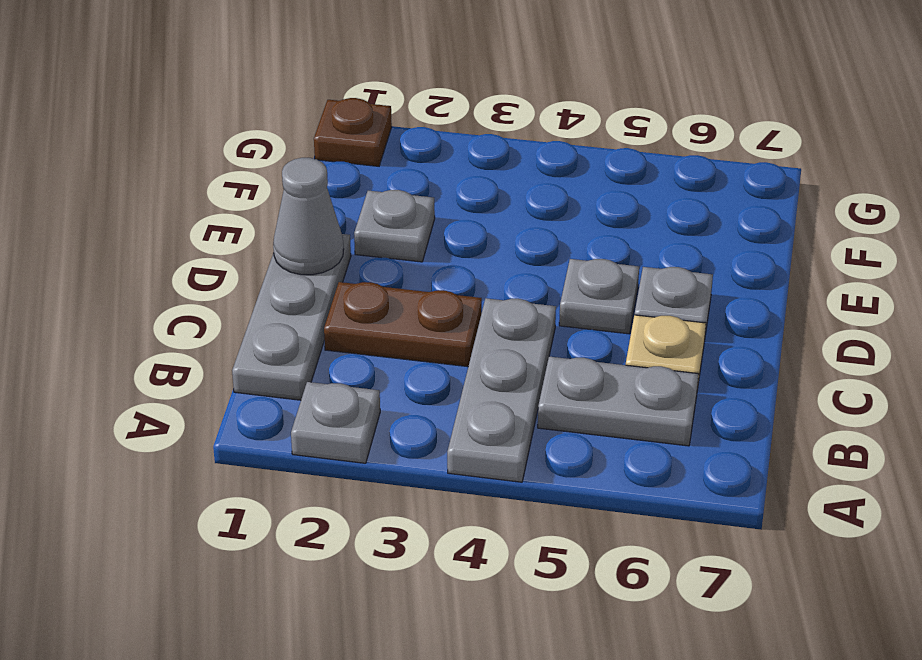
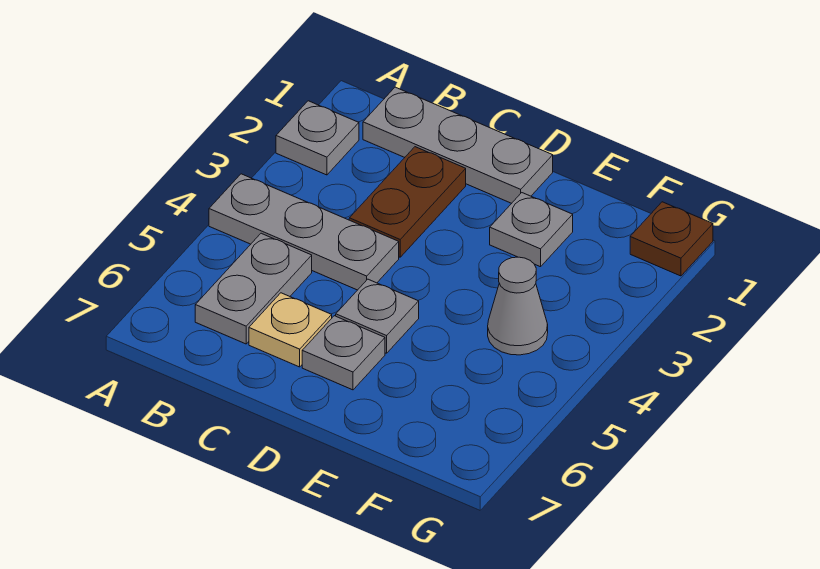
grey cone D1 level 2 -> grey cone F4 level 1

